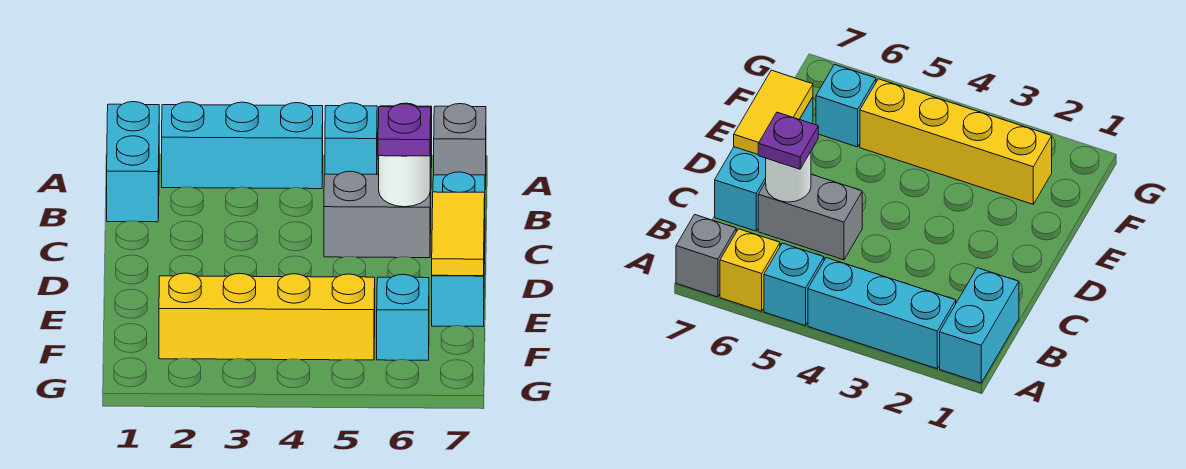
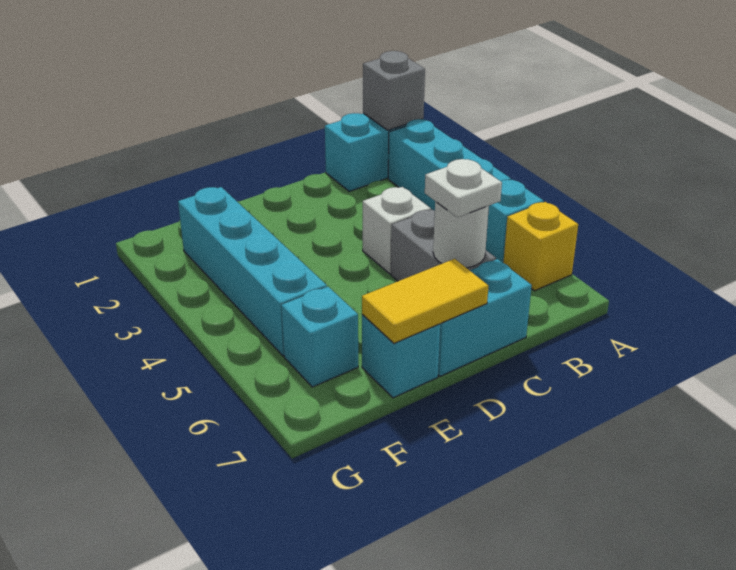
grey brick A7 level 1 -> grey brick A1 level 2
none -> white brick C4 level 1
purple plate C6 level 3 -> white plate C6 level 3
yellow brick F2:F5 level 1 -> cyan brick F2:F5 level 1

